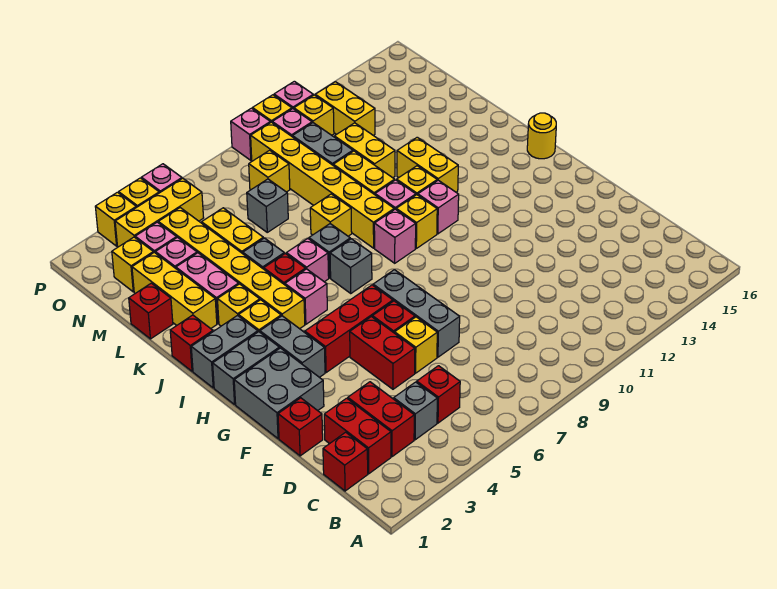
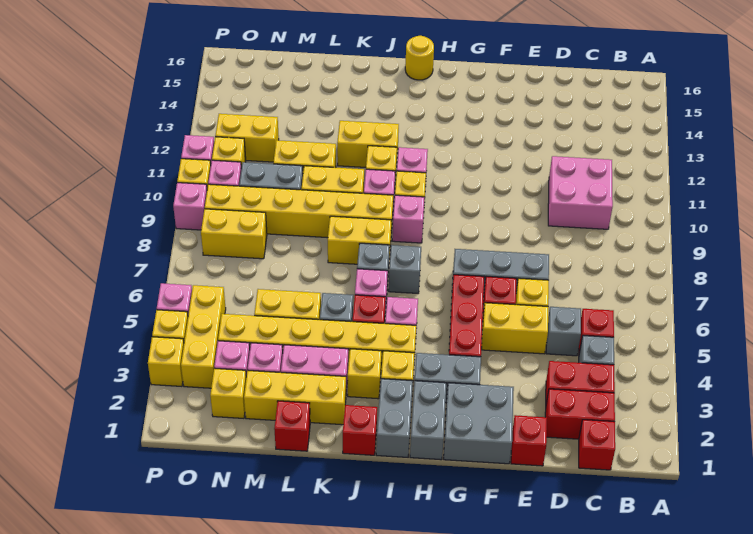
none -> pink brick C10:D11 level 1
red brick E5:F5 level 1 -> yellow brick E5:F5 level 1
yellow brick K8 level 1 -> yellow brick J8:K8 level 1
grey brick M7 level 1 -> grey brick D5 level 1
yellow brick N8 level 1 -> yellow brick N8:O8 level 1

